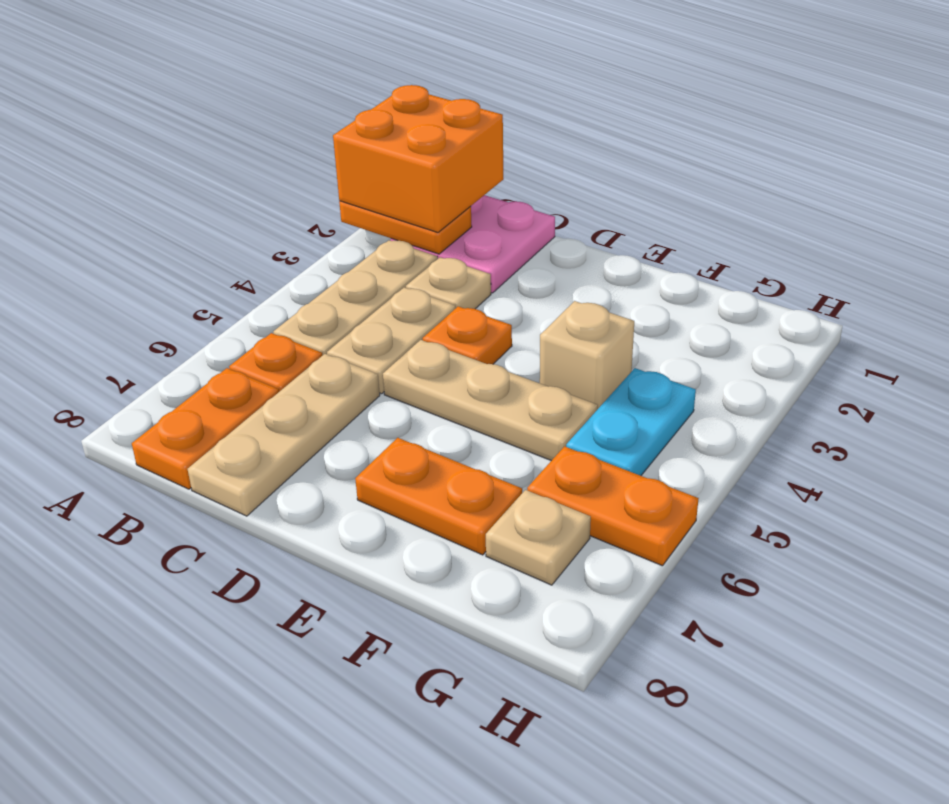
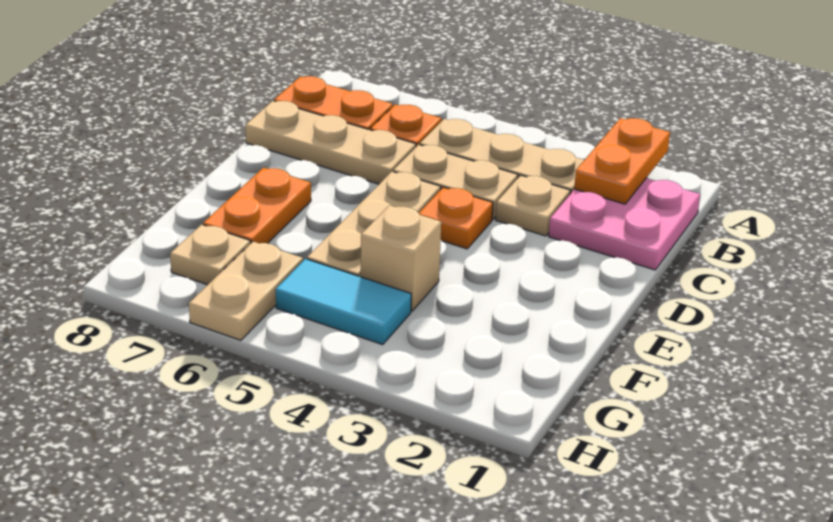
orange brick A1:B2 level 3 -> none
cyan plate G4:G5 level 1 -> cyan tile G4:G5 level 1
orange plate G6:H6 level 1 -> tan plate G6:H6 level 1

